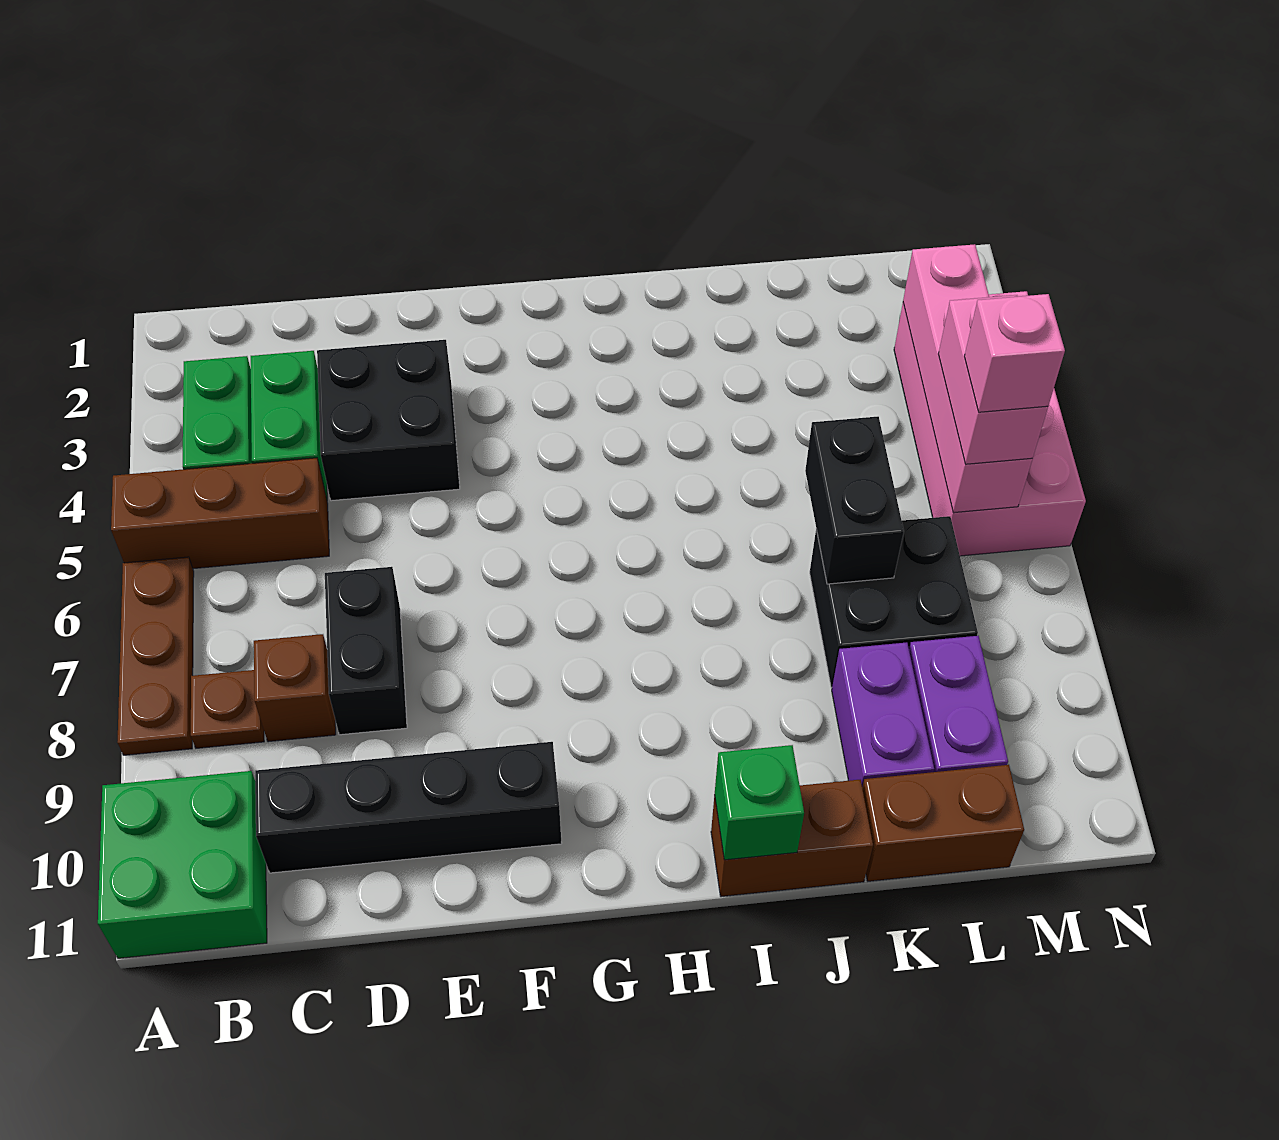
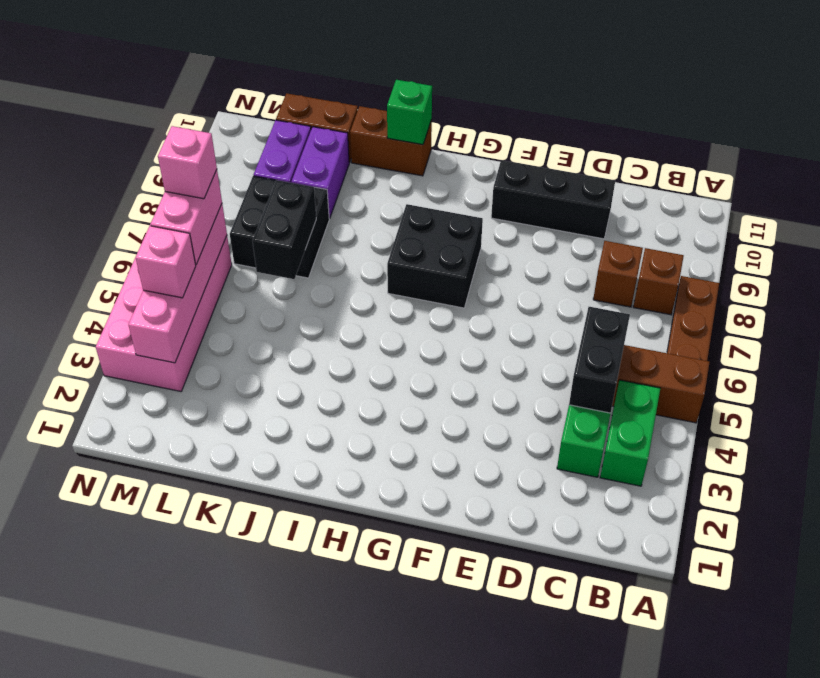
green brick A10:B11 level 1 -> none
brown plate B8 level 1 -> brown brick B8 level 1
black brick C10:F10 level 1 -> black brick D10:F10 level 1
black brick D3:E4 level 1 -> black brick G7:H8 level 1
black brick D7:D8 level 1 -> black brick C4:C5 level 2
none -> pink brick M4 level 3

